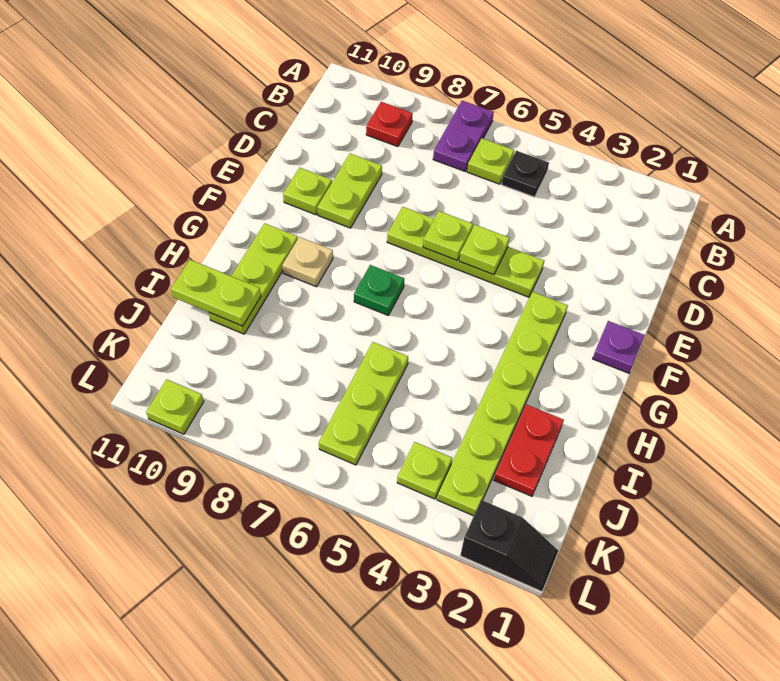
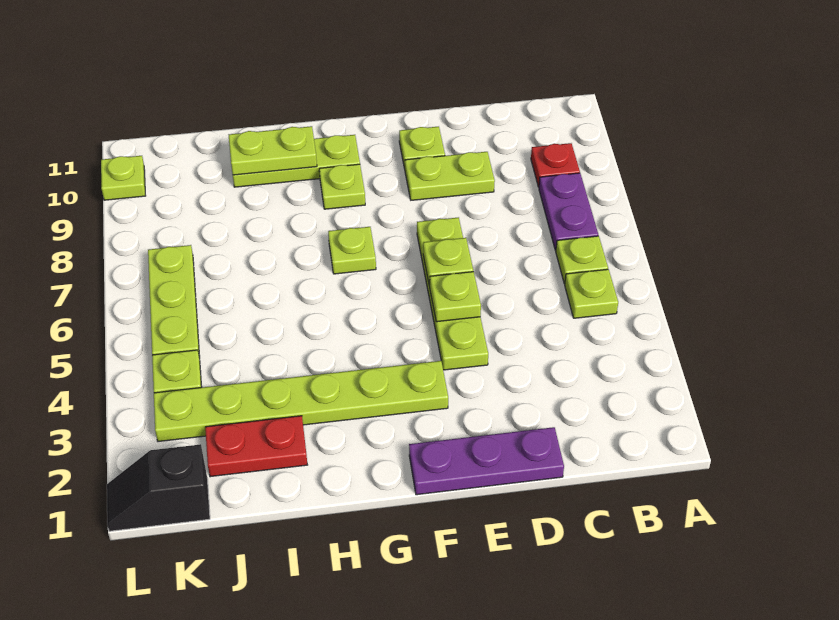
purple plate A7:B7 level 1 -> purple plate B7:B8 level 1
black plate B5 level 1 -> lime plate B5 level 1
purple plate F1 level 1 -> purple plate D1:F1 level 1
green plate G7 level 1 -> lime plate G7 level 1
tan plate G9 level 1 -> lime plate G9 level 1
lime plate I6:K6 level 1 -> lime plate K5:K7 level 1
lime plate I10:I11 level 2 -> lime plate H10:I10 level 2
black slope L1:L2 level 1 top 2 -> black slope K1:L1 level 1 top K

